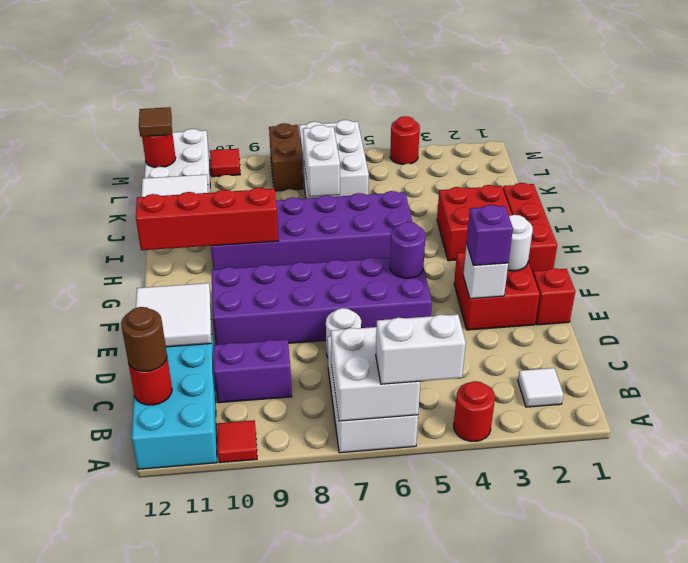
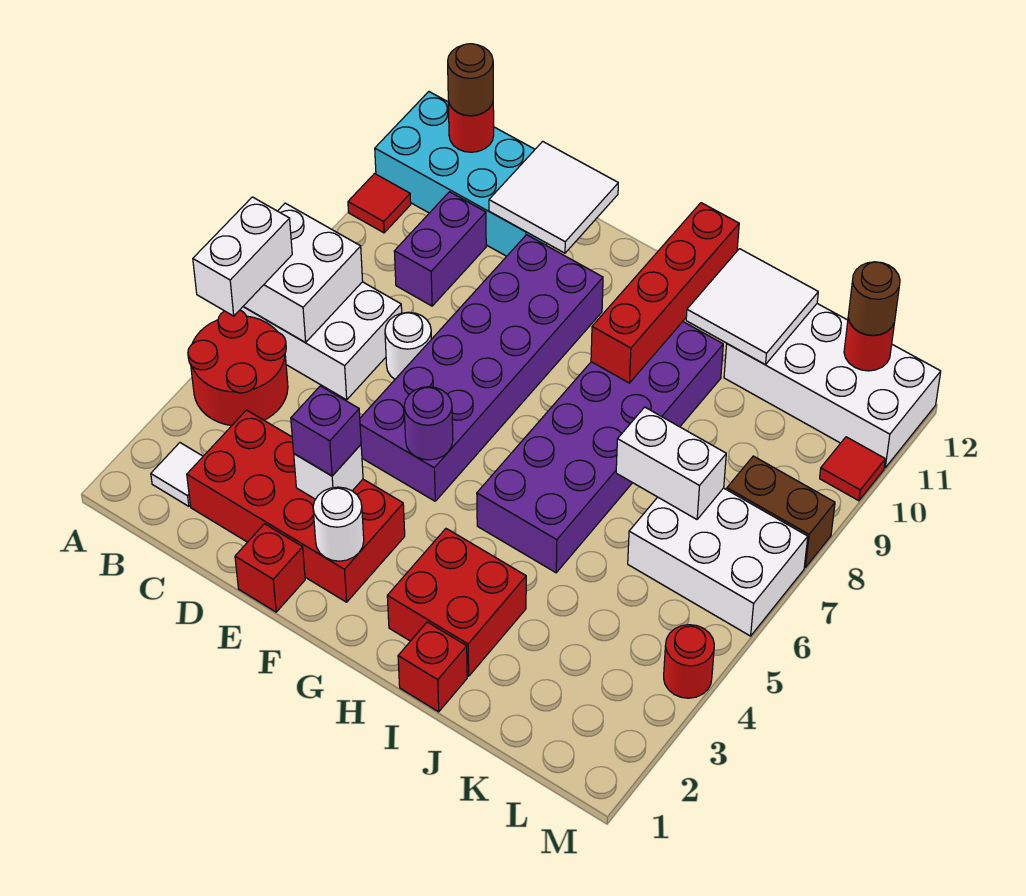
red round brick A4 level 1 -> red round brick A4:B5 level 1
red brick E2:F3 level 1 -> red brick C2:F3 level 1
red brick G1:I1 level 1 -> red brick I1 level 1
brown tile L12 level 3 -> brown round brick L12 level 3

